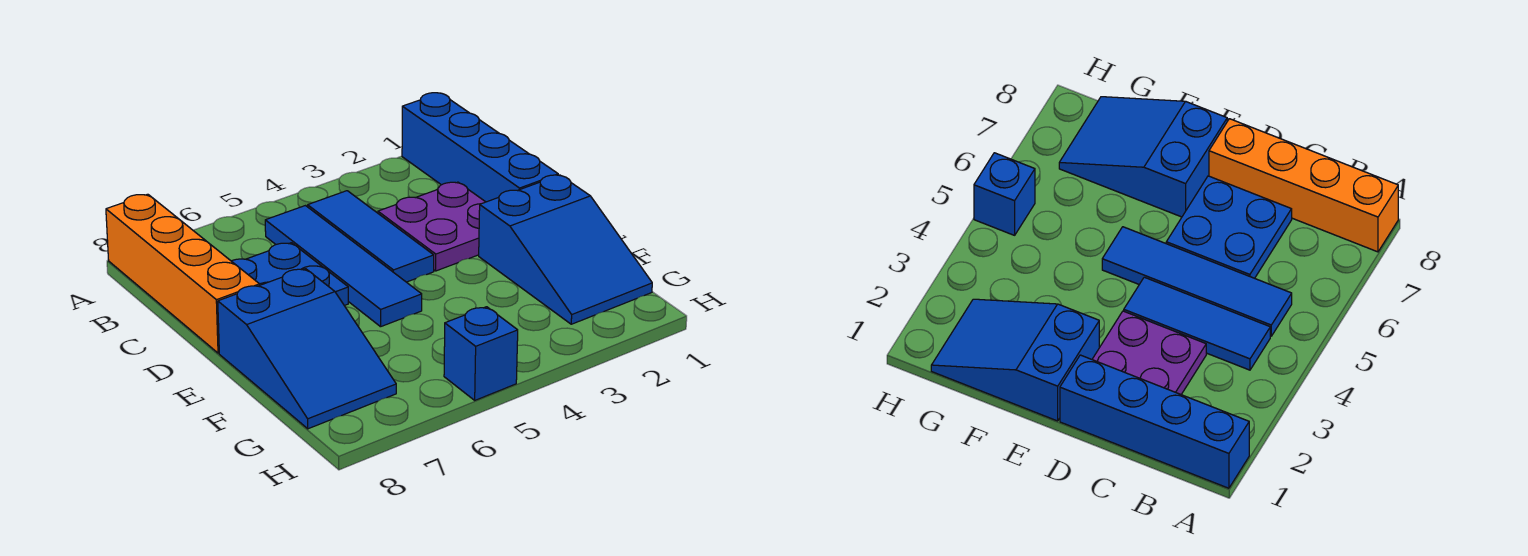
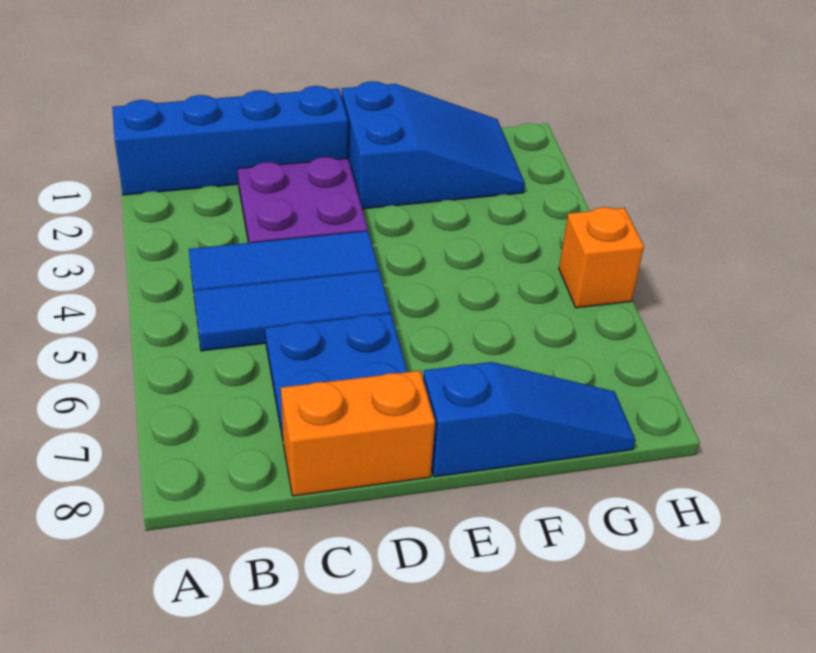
orange brick A8:D8 level 1 -> orange brick C8:D8 level 1
blue tile B5:E5 level 1 -> blue tile B5:D5 level 1
blue slope E7:G8 level 1 top E -> blue slope E8:G8 level 1 top E
blue brick H5 level 1 -> orange brick H5 level 1

